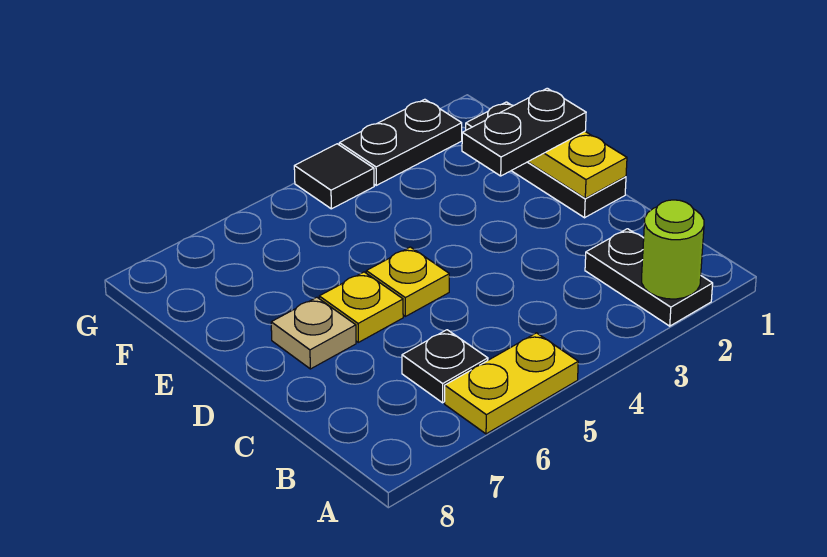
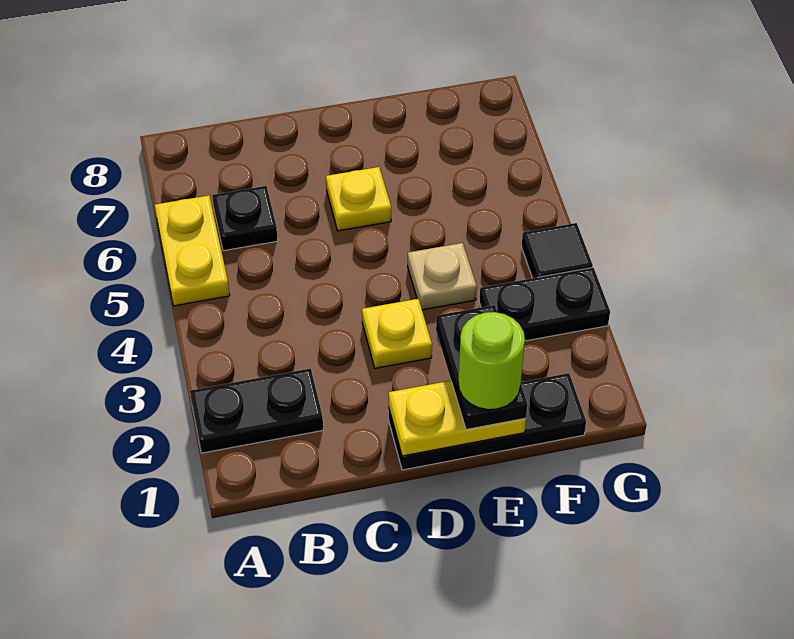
lime round brick A2 level 2 -> lime round brick E1 level 4
yellow plate D5 level 1 -> yellow plate D3 level 1
tan plate D7 level 1 -> tan plate E4 level 1
black plate G2:G3 level 1 -> black plate F3:G3 level 1

